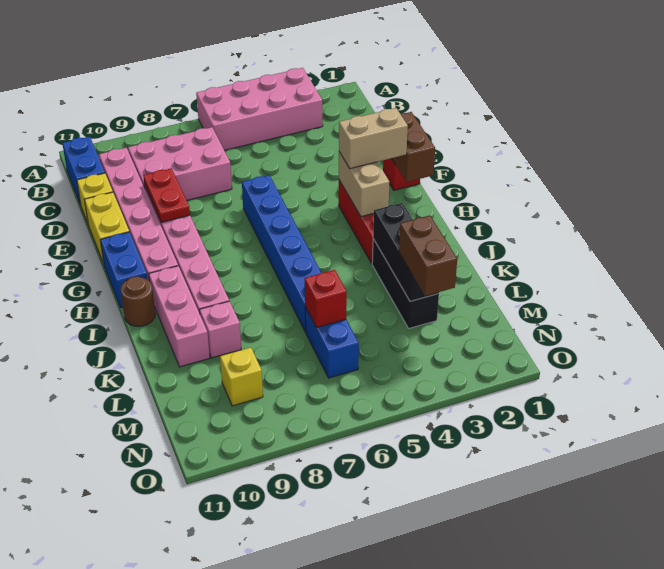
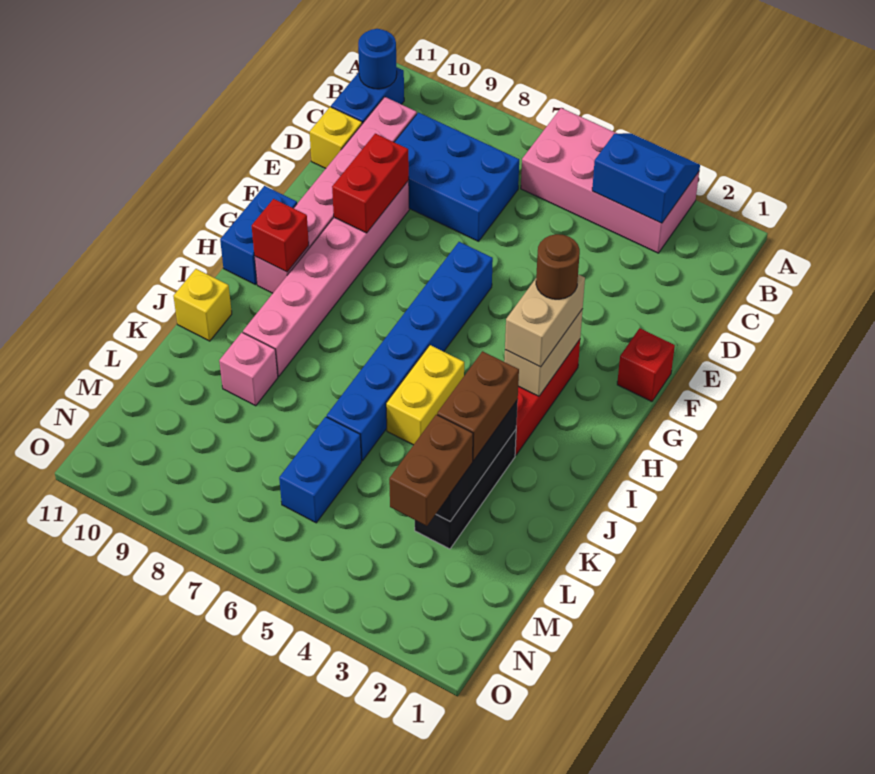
none -> blue slope A3:B4 level 2 top B
none -> blue round brick B11 level 2
pink brick C7:D9 level 1 -> blue brick C7:D9 level 1
red plate E9:F9 level 2 -> red brick E9:F9 level 2
yellow brick E11:F11 level 1 -> yellow brick I5:J5 level 1
brown brick F1:G1 level 2 -> brown brick J3:K3 level 3
tan brick G2:G3 level 3 -> tan brick G3:H3 level 3
pink brick I10:K10 level 1 -> none
brown round brick I11 level 1 -> brown round brick G3 level 4
red brick L6 level 2 -> red brick H10 level 2
yellow brick M9 level 1 -> yellow brick J11 level 1

